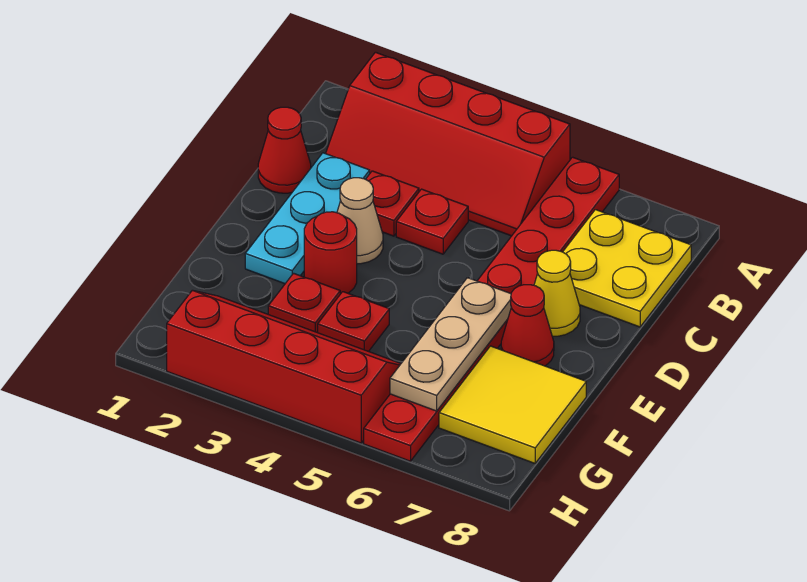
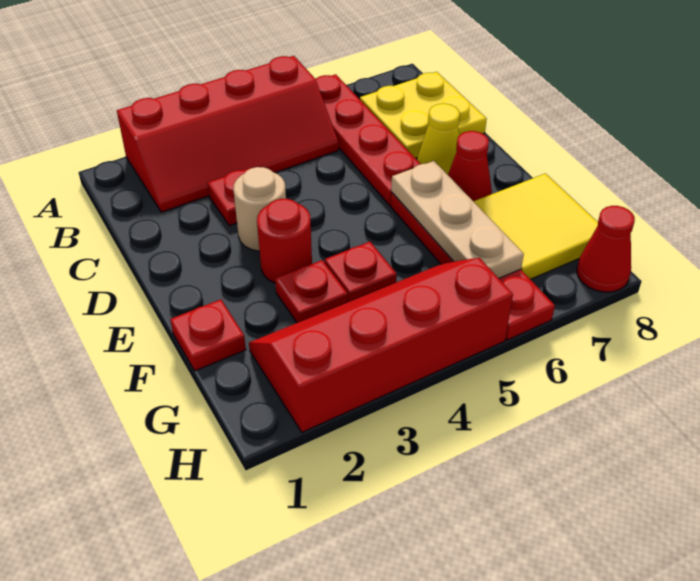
red cone C1 level 1 -> red cone H8 level 1
cyan plate C2:E2 level 1 -> none
red plate C4 level 1 -> red plate F1 level 1
tan cone D3 level 1 -> tan round brick D3 level 1

